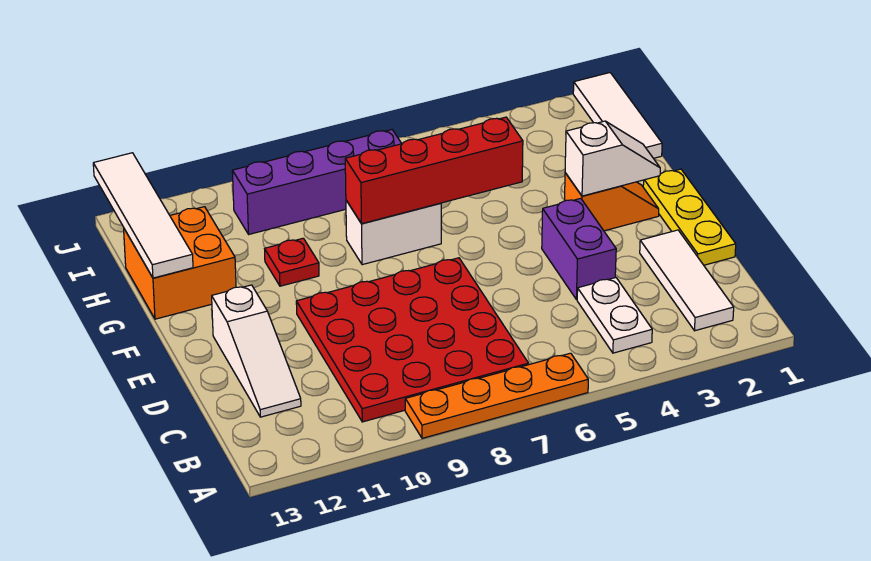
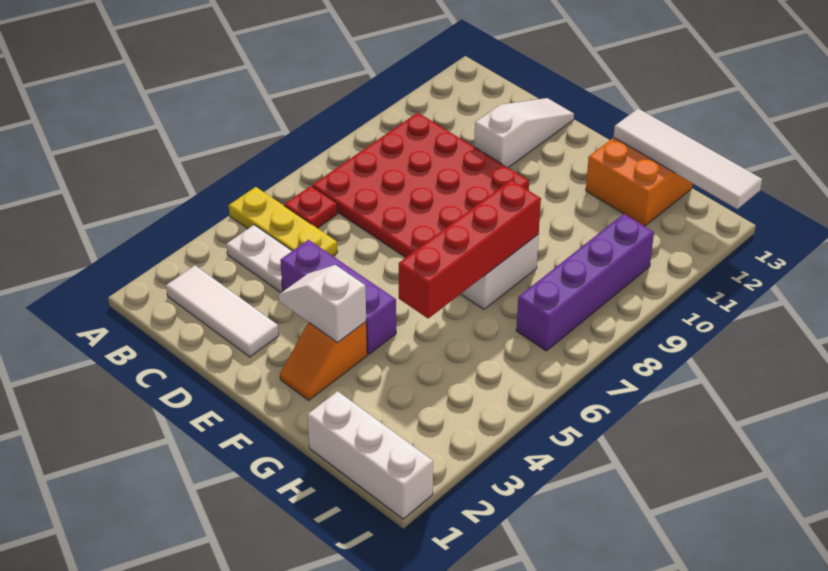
orange plate A6:A9 level 1 -> none
white slope C12:E12 level 1 top E -> white slope D11:D13 level 1 top 11
yellow plate D1:F1 level 1 -> yellow plate A5:C5 level 1
purple brick D4:E4 level 1 -> purple brick D4:F4 level 1
white slope F2:F3 level 2 top 3 -> white slope E3:F3 level 2 top F
red plate G10 level 1 -> red plate B6 level 1
white tile H1:J1 level 1 -> white brick H1:J1 level 1

